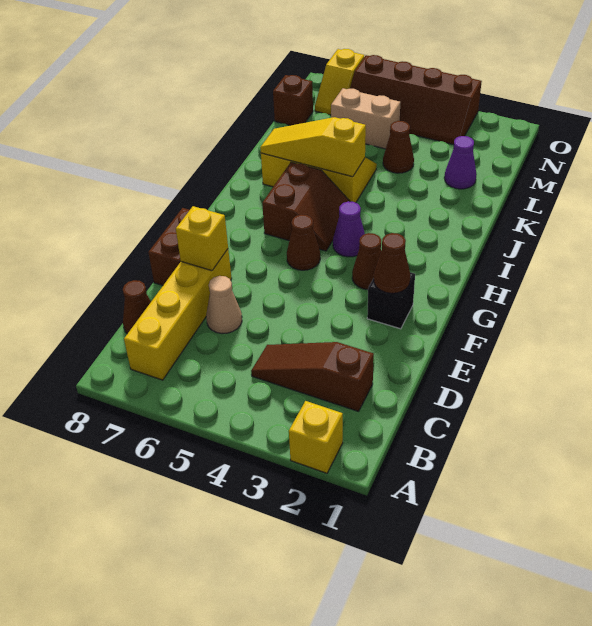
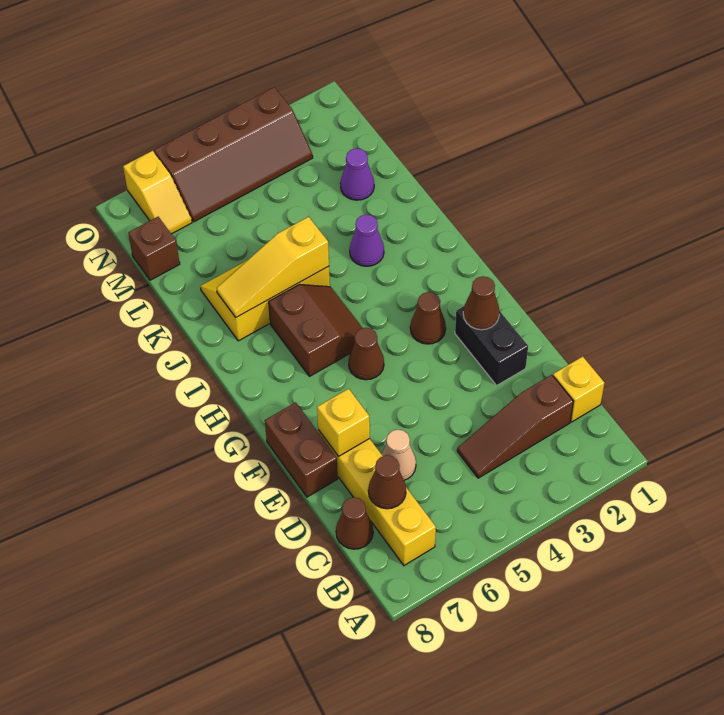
yellow brick A2 level 1 -> yellow brick C1 level 1
black brick F2 level 1 -> black brick E2:F2 level 1
purple cone H4 level 1 -> purple cone J3 level 1
brown cone L4 level 1 -> brown cone C7 level 2
tan brick M5:M6 level 1 -> none

